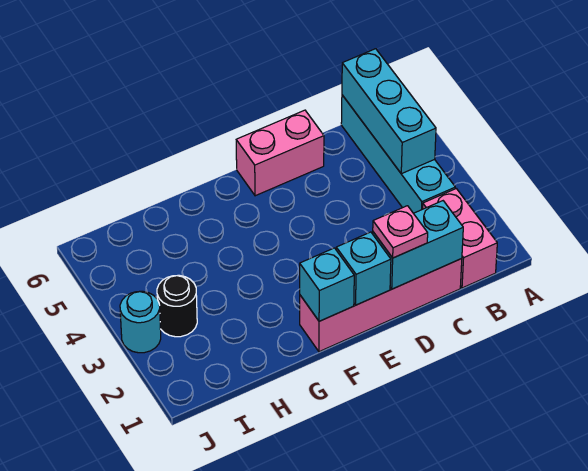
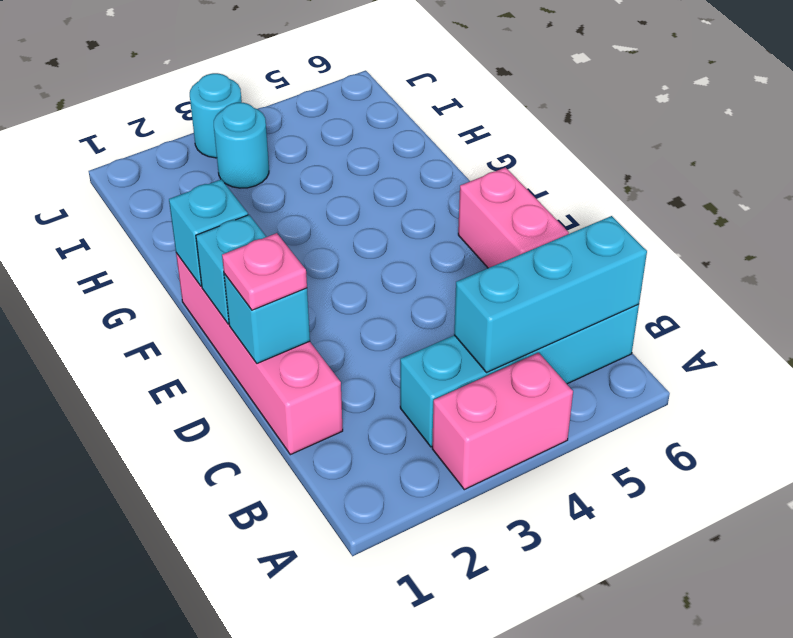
pink brick B1:B2 level 1 -> pink brick A3:A4 level 1
cyan brick C1:D1 level 2 -> cyan brick D1 level 2
black round brick I3 level 1 -> cyan round brick I3 level 1

